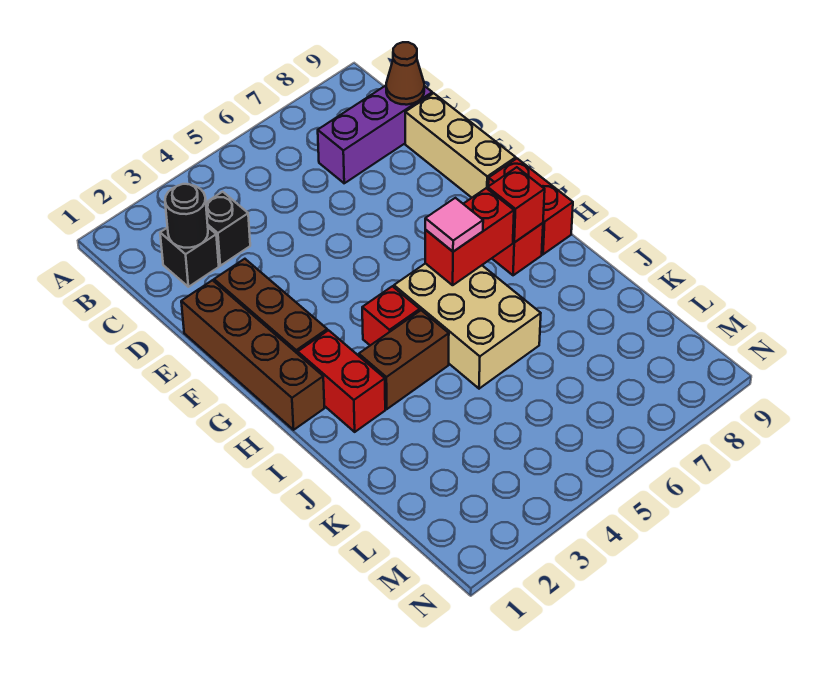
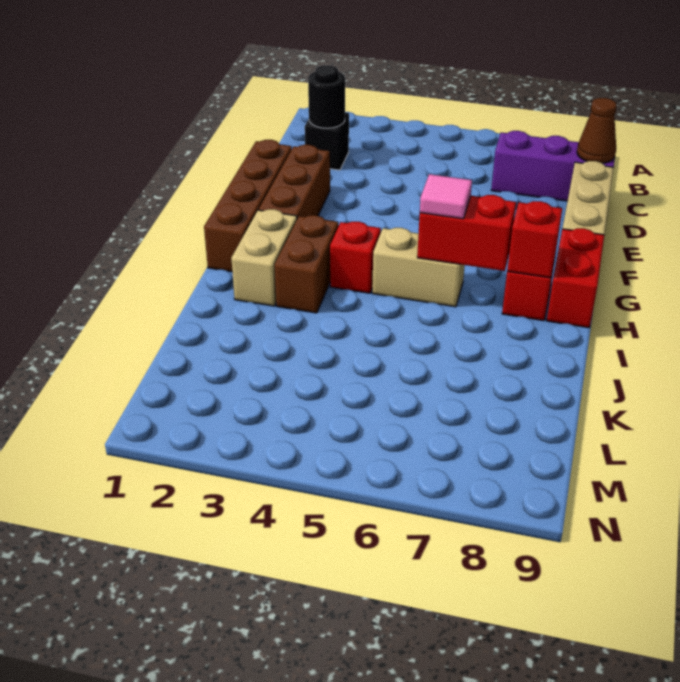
black brick C3 level 1 -> none
red brick H2:I2 level 1 -> tan brick H2:I2 level 1
tan brick H5:J6 level 1 -> tan brick H5:H6 level 1
brown brick I3:I4 level 1 -> brown brick H3:I3 level 1

